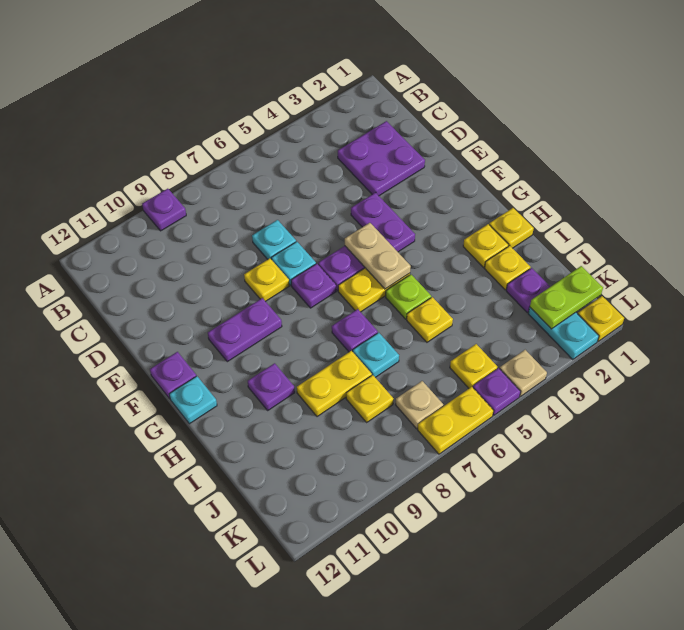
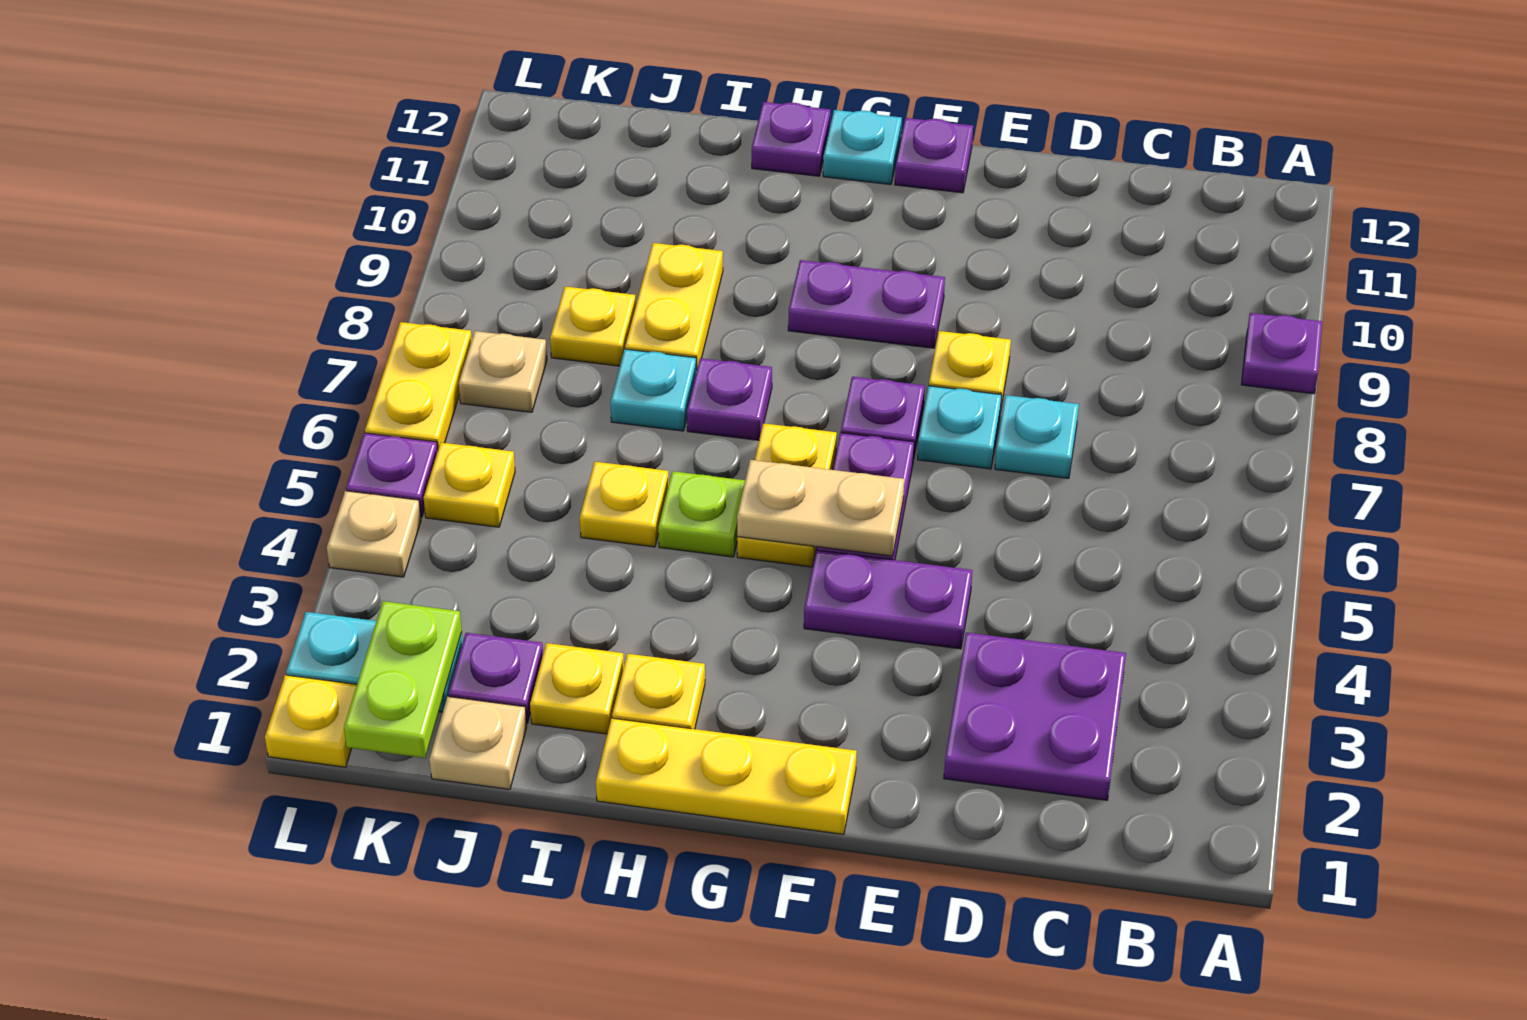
purple plate F9:F10 level 1 -> purple plate F9:G9 level 1
yellow plate H1 level 1 -> yellow plate F1:H1 level 1
purple plate H10 level 1 -> purple plate H12 level 1
none -> tan plate J1 level 1

